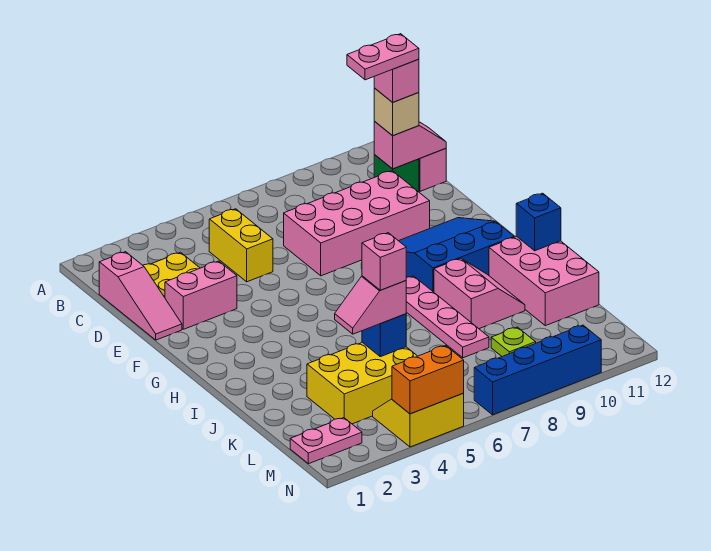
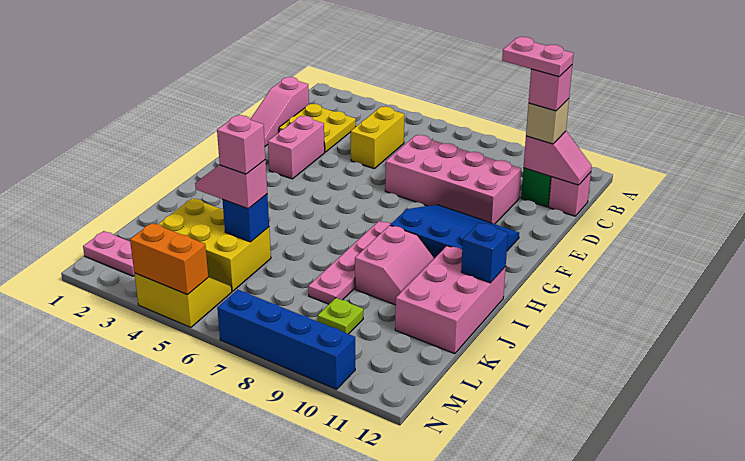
pink brick E2:E3 level 1 -> pink brick E3:F3 level 1

